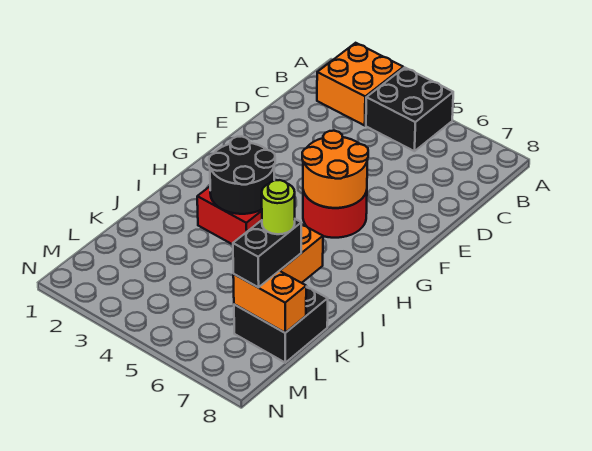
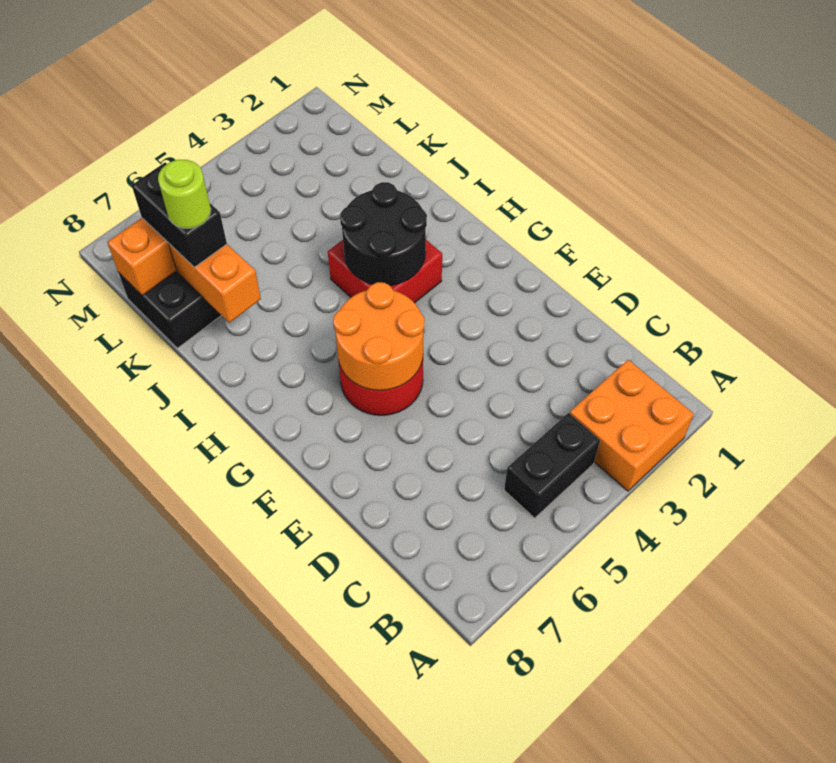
black brick A4:B5 level 1 -> black brick B4:B5 level 1

